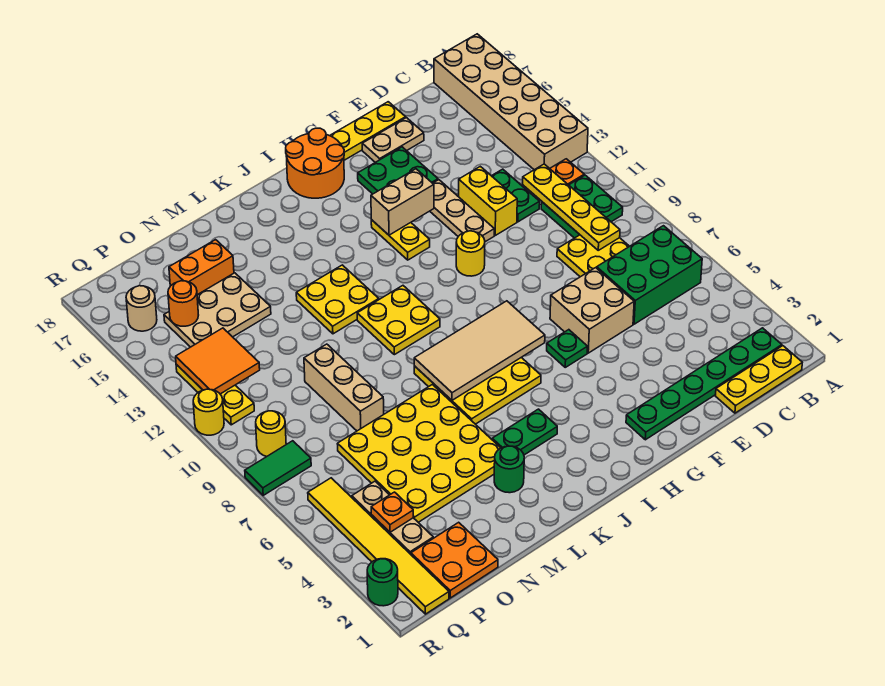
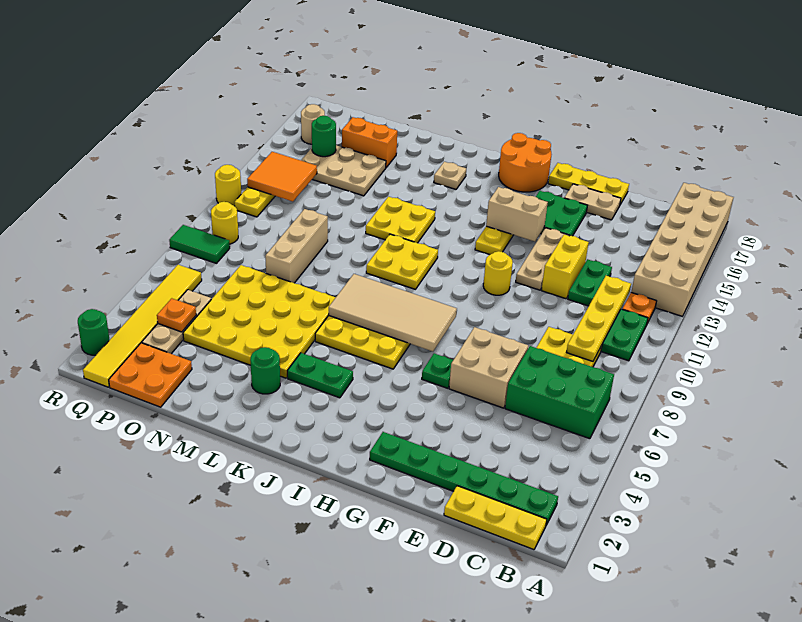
none -> tan plate K16 level 1
orange round brick P15 level 2 -> green round brick P15 level 2

